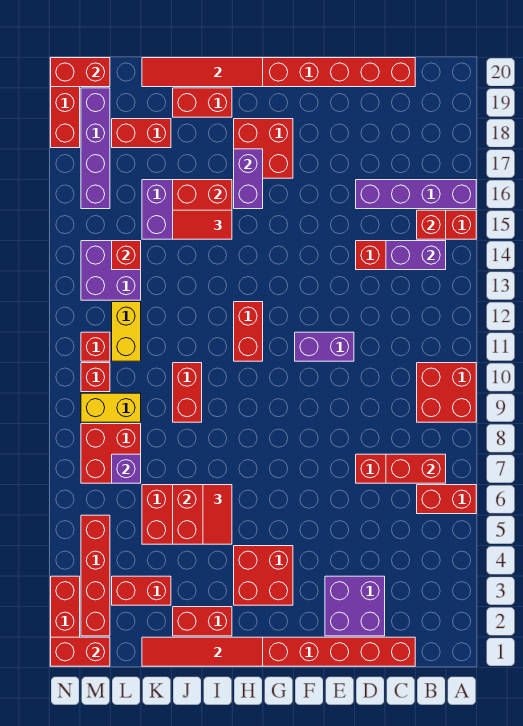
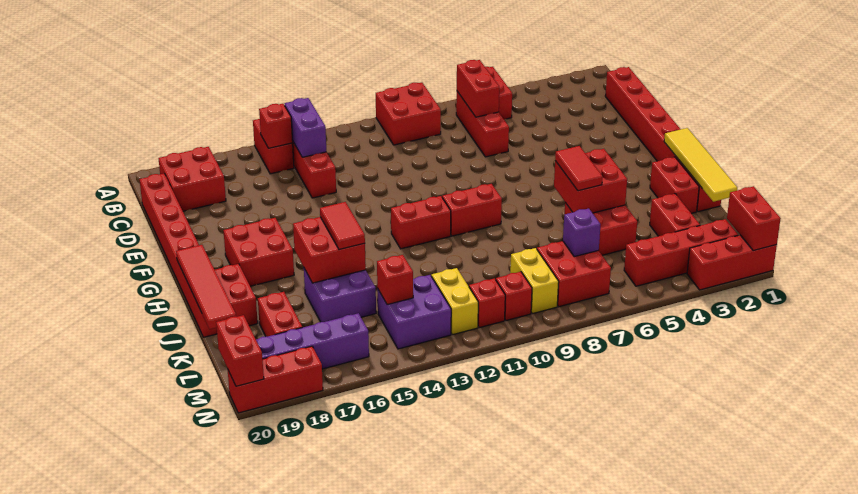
purple brick A16:D16 level 1 -> none
purple brick D2:E3 level 1 -> none
purple brick E11:F11 level 1 -> none
red brick G3:H4 level 1 -> red brick B18:C19 level 1
red tile H1:K1 level 2 -> yellow tile H1:K1 level 2
purple brick H16:H17 level 2 -> none
red tile I5:I6 level 3 -> red tile I6:J6 level 3
red brick J9:J10 level 1 -> red brick H9:H10 level 1
yellow brick L11:L12 level 1 -> yellow brick L12:M12 level 1

